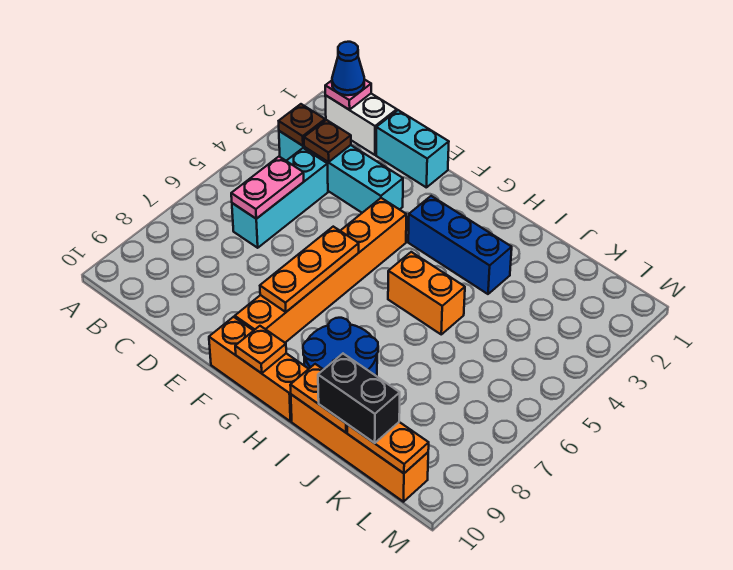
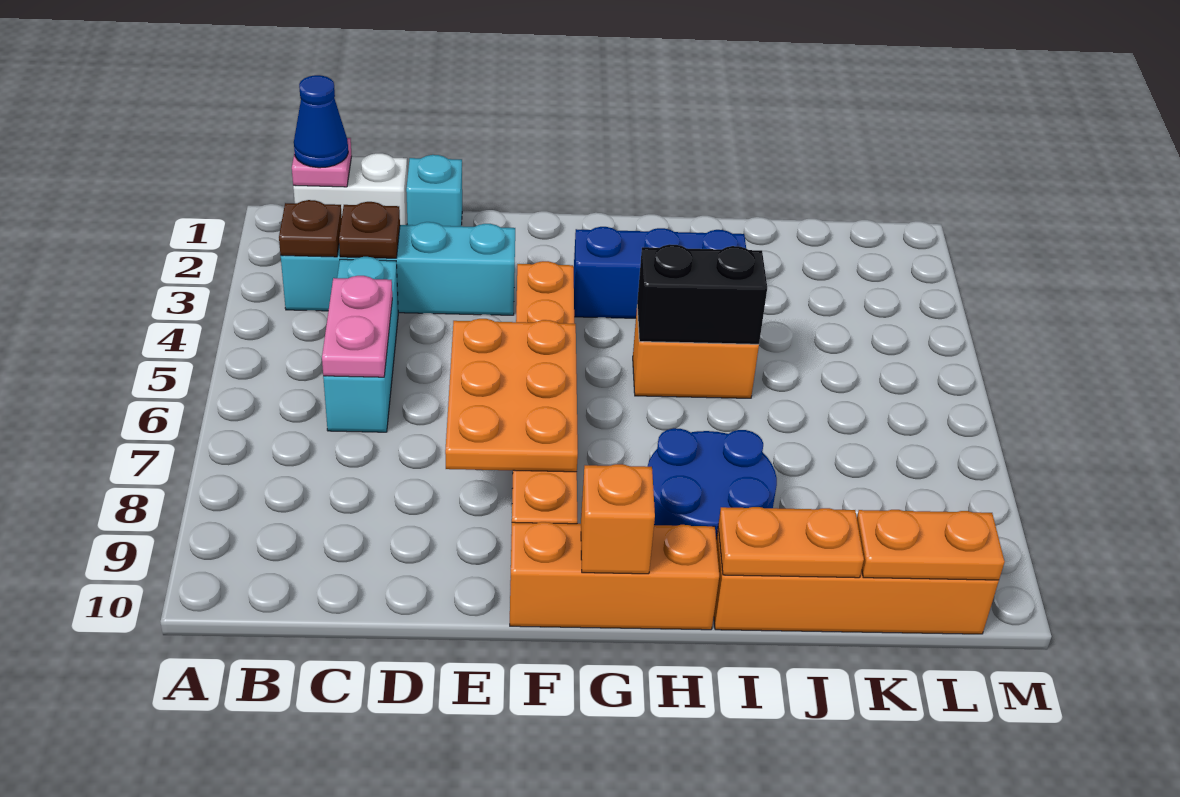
cyan brick D1:E1 level 1 -> cyan brick D1 level 1
orange plate F6:F8 level 2 -> orange plate E6:F8 level 2
orange plate G10 level 2 -> orange brick G10 level 2
black brick J10:K10 level 3 -> black brick H5:I5 level 2

